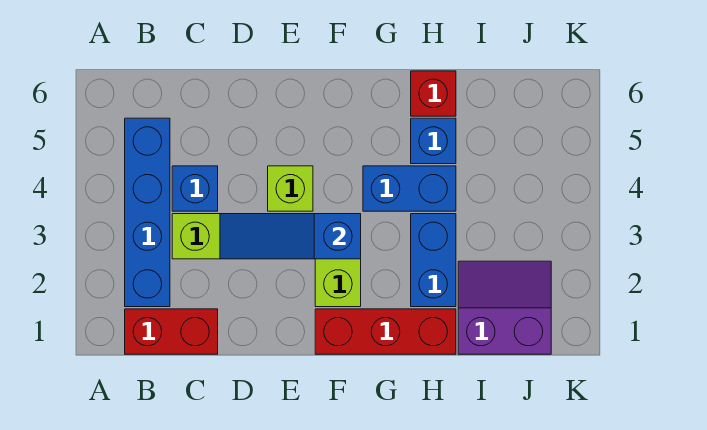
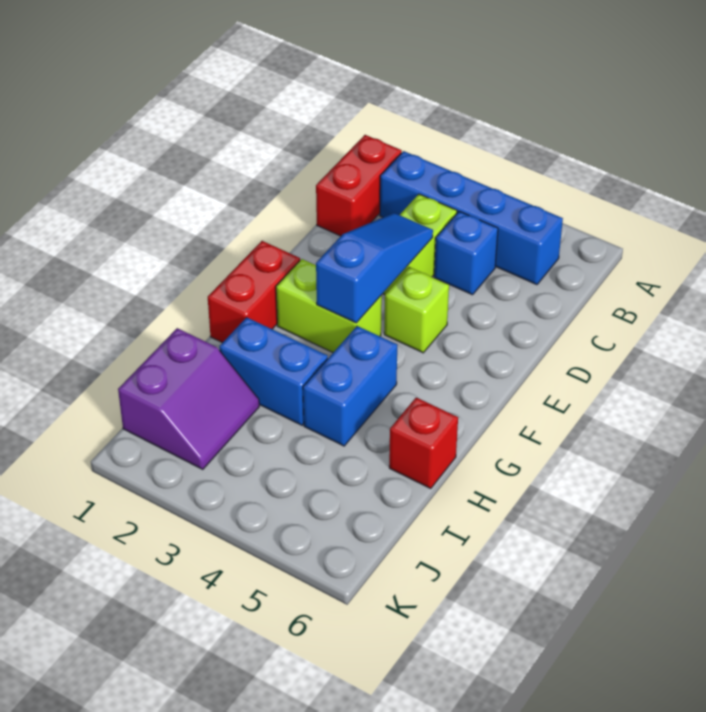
red brick F1:H1 level 1 -> red brick F1:G1 level 1
blue brick H5 level 1 -> none

